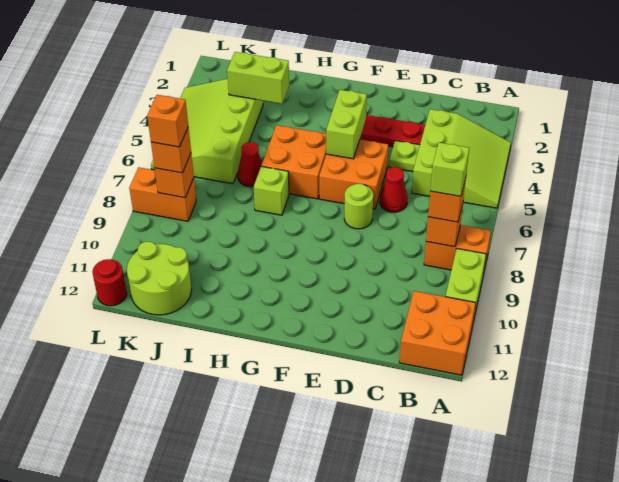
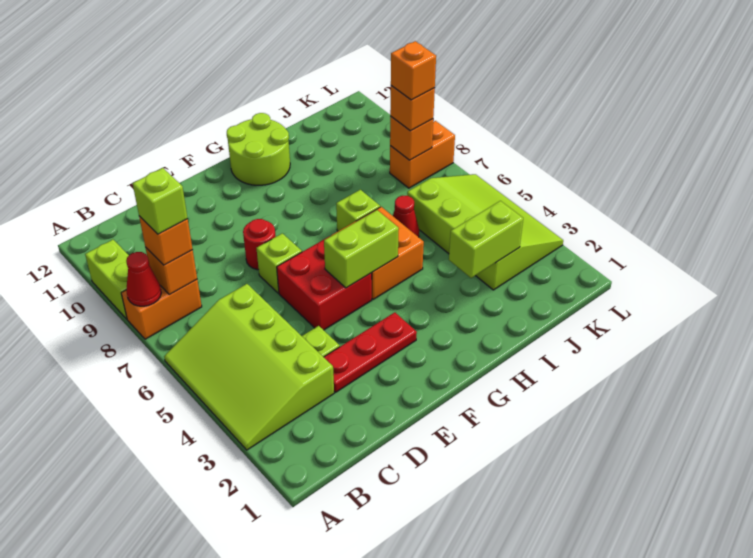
lime slope A3:C5 level 1 top C -> lime slope A3:C6 level 1 top C
orange brick A11:B12 level 1 -> none
red cone D6 level 1 -> red cone A8 level 2
orange brick E5:F6 level 1 -> red brick E5:F6 level 1
lime round brick E7 level 1 -> lime brick E7 level 1
lime brick F4:F5 level 2 -> lime brick F5:G5 level 2
lime round brick J11:K12 level 1 -> lime round brick G11:H12 level 1
red round brick L12 level 1 -> red round brick E8 level 1

